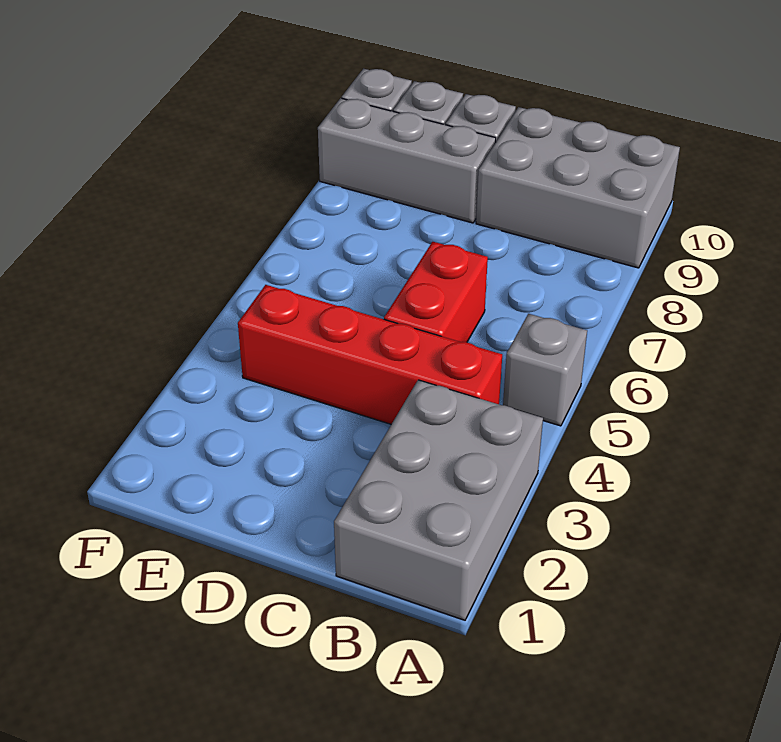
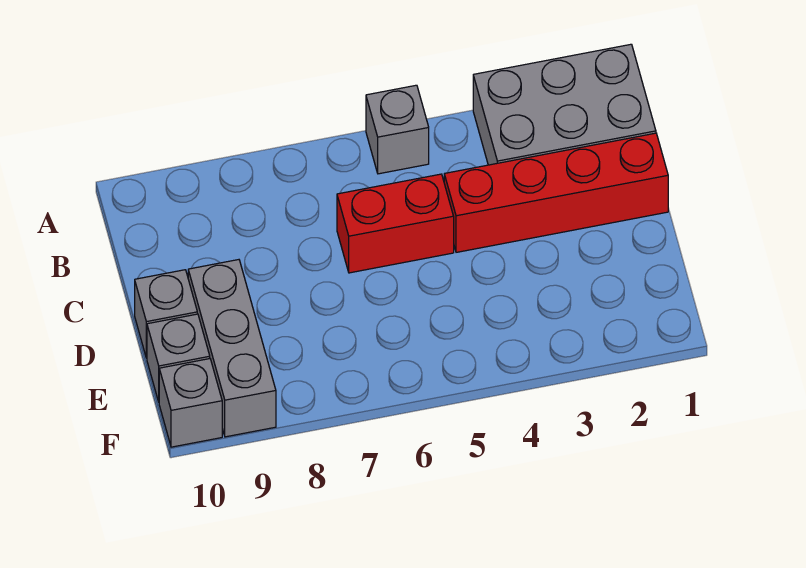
grey brick A9:C10 level 1 -> none
red brick B4:E4 level 1 -> red brick C1:C4 level 1

